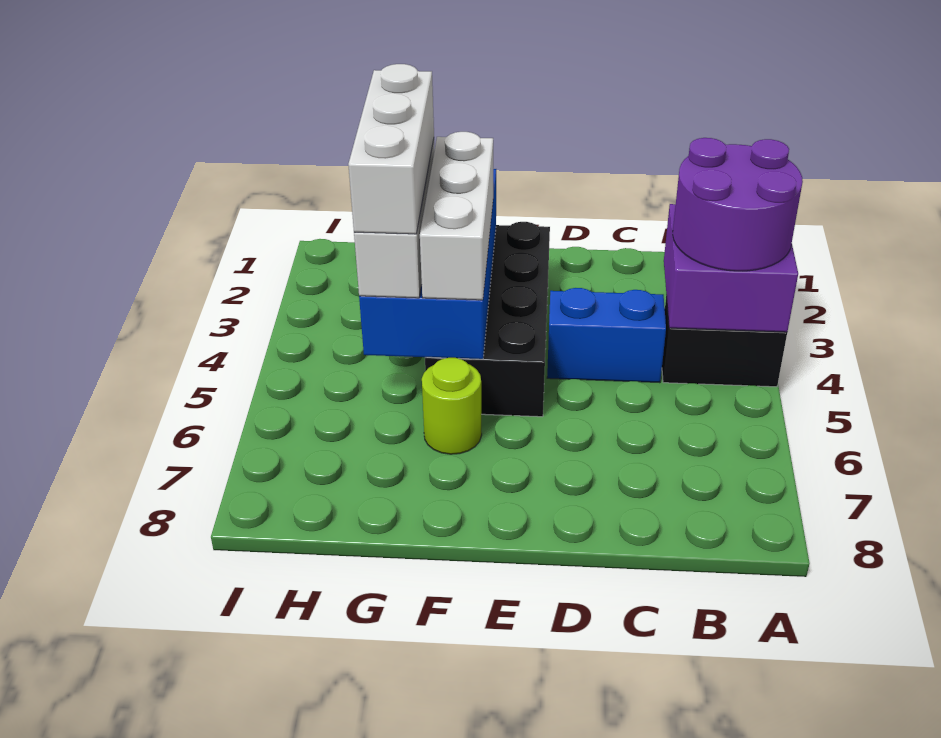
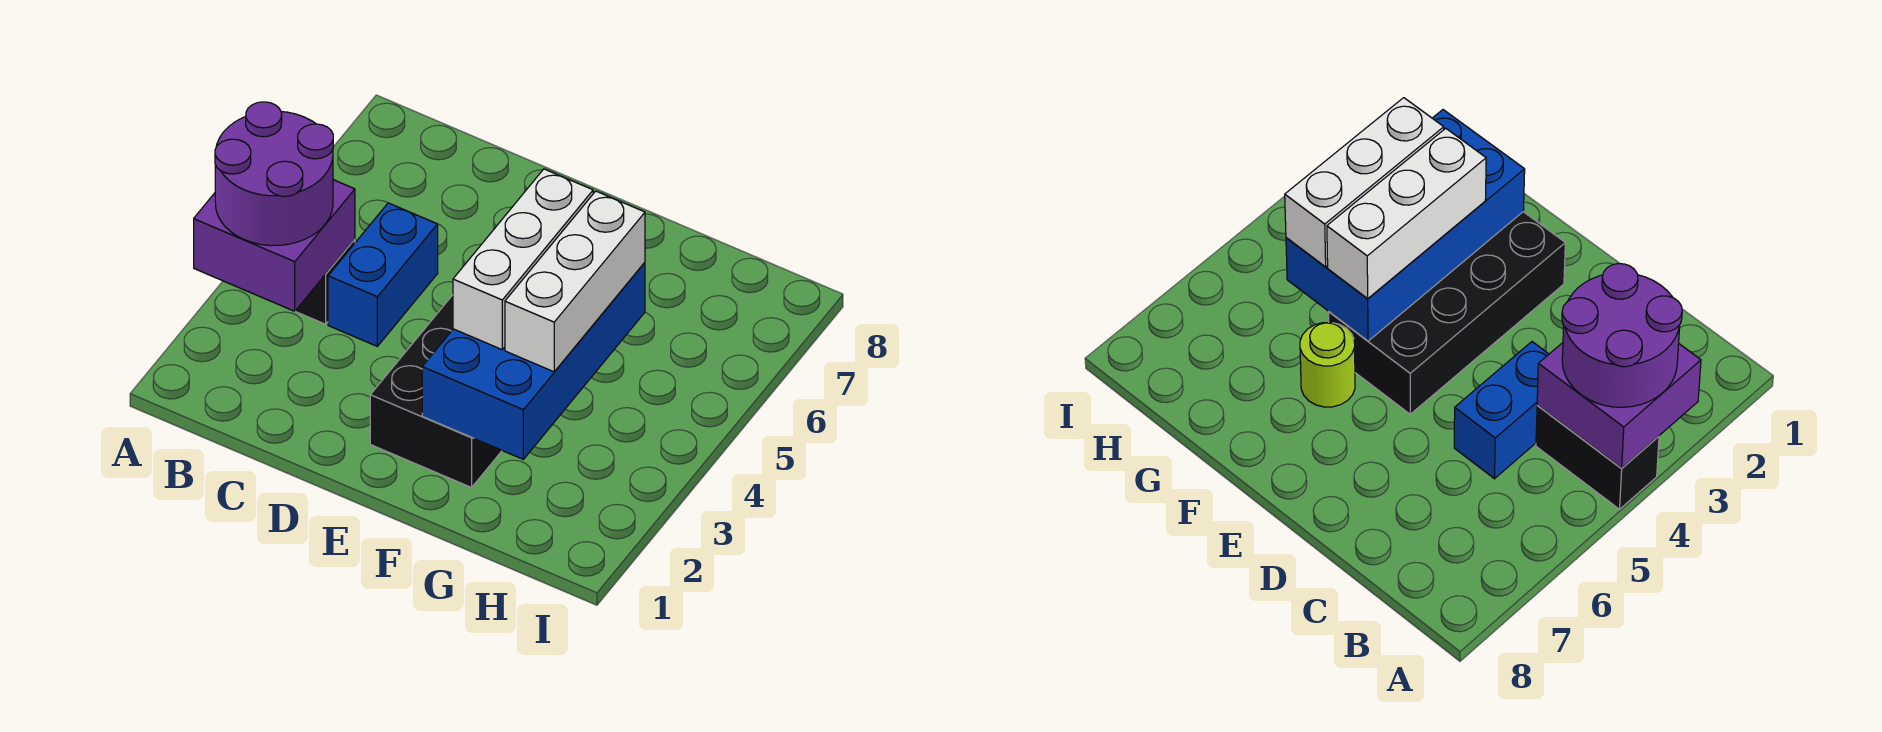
blue brick C4:D4 level 1 -> blue brick C4:C5 level 1
white brick G3:G5 level 4 -> none

